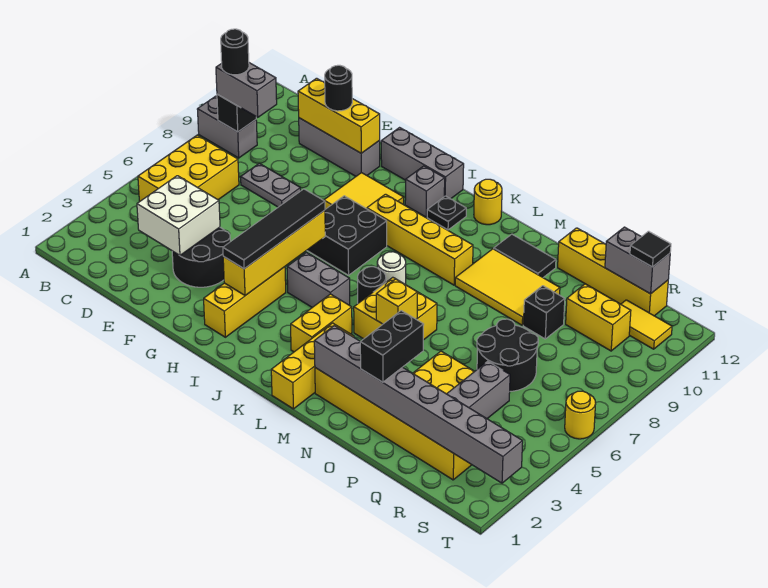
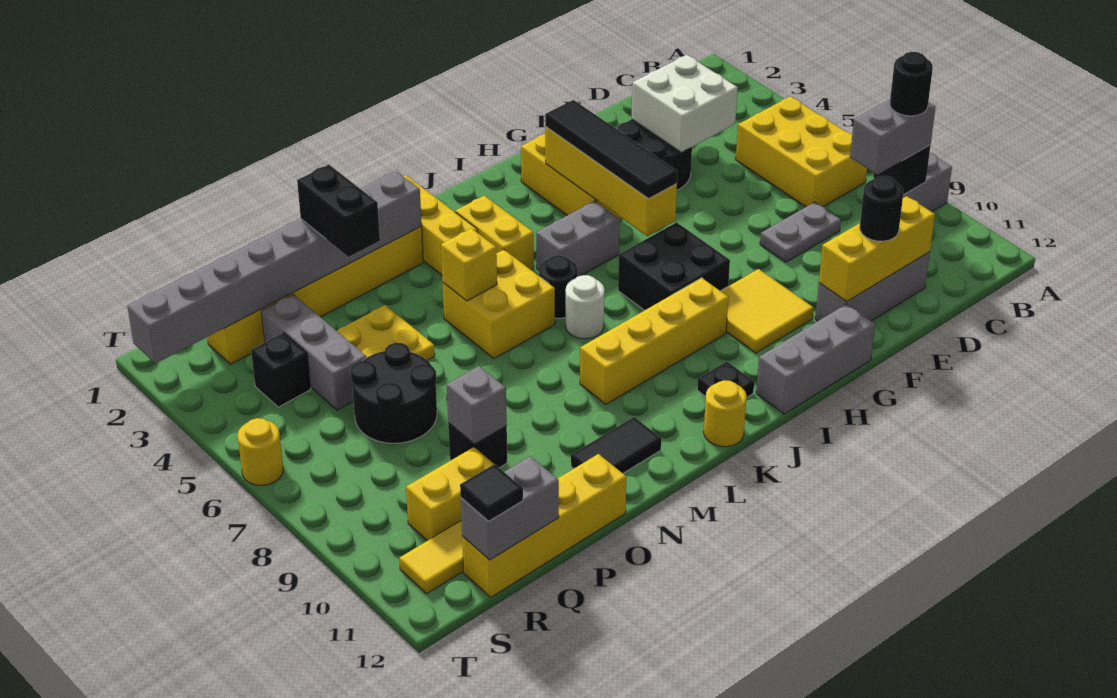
grey brick I11 level 1 -> grey brick P9 level 2
yellow tile M9:O10 level 1 -> none
none -> black brick R4 level 1

